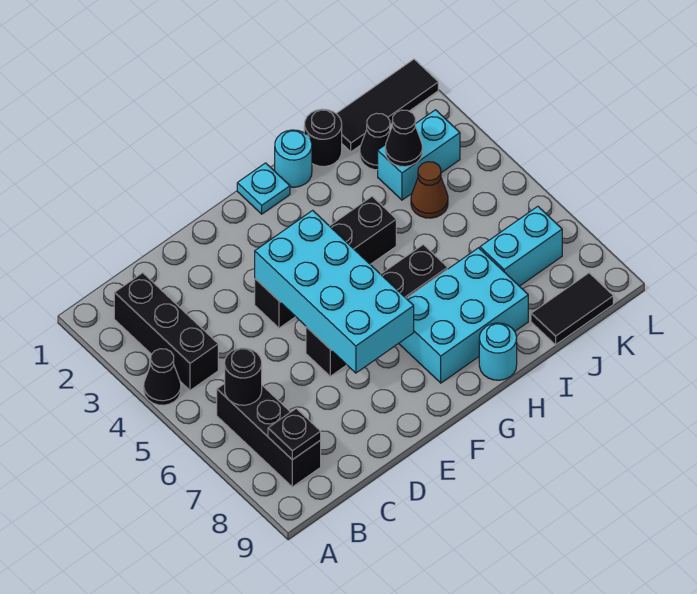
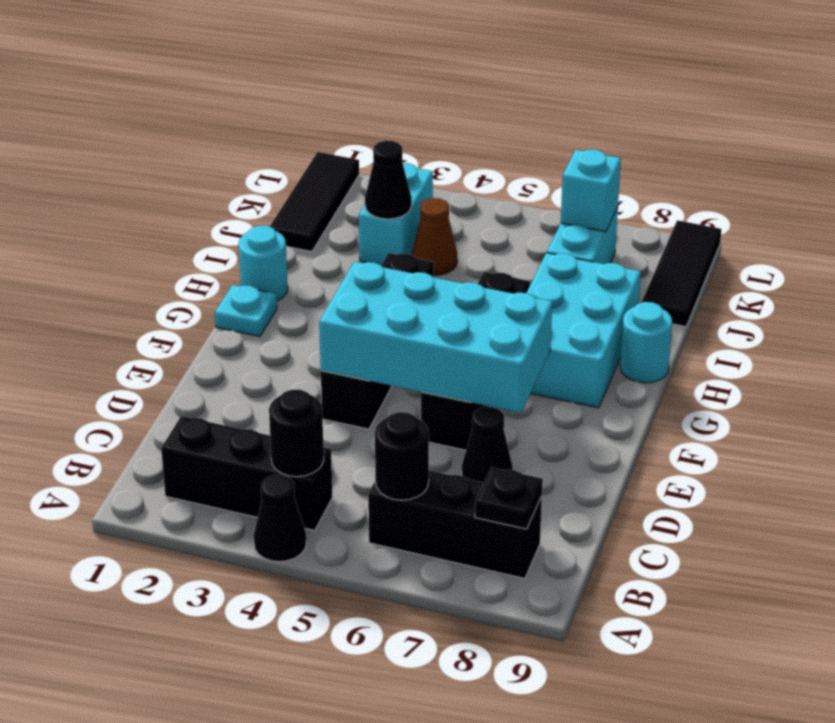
black round brick I1 level 1 -> black round brick B4 level 2
black cone J2 level 1 -> black cone D7 level 1
black tile J9:K9 level 1 -> black tile J9:L9 level 1
none -> cyan brick K7 level 2

